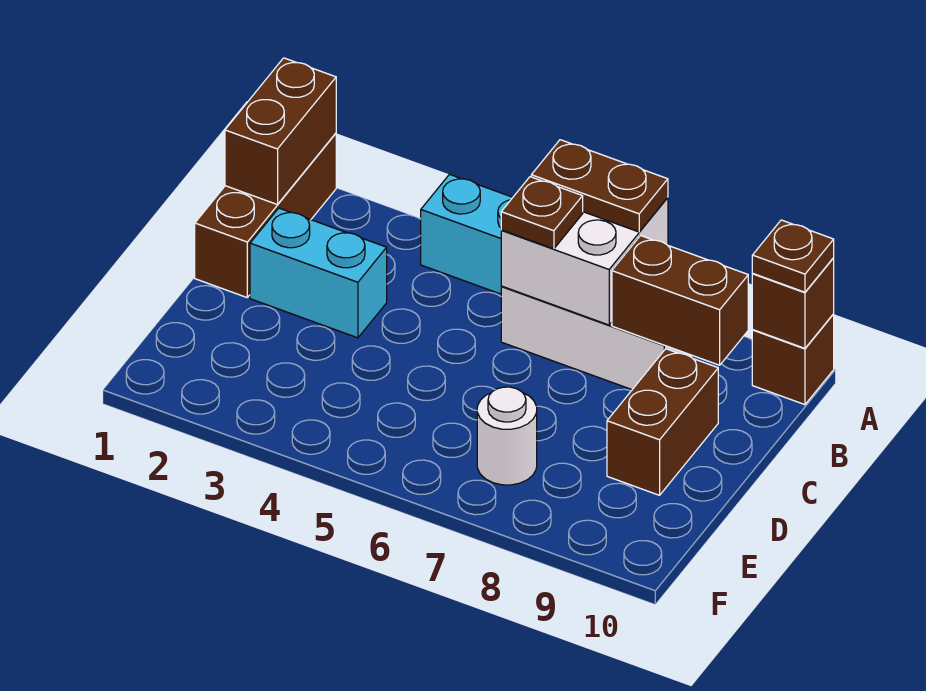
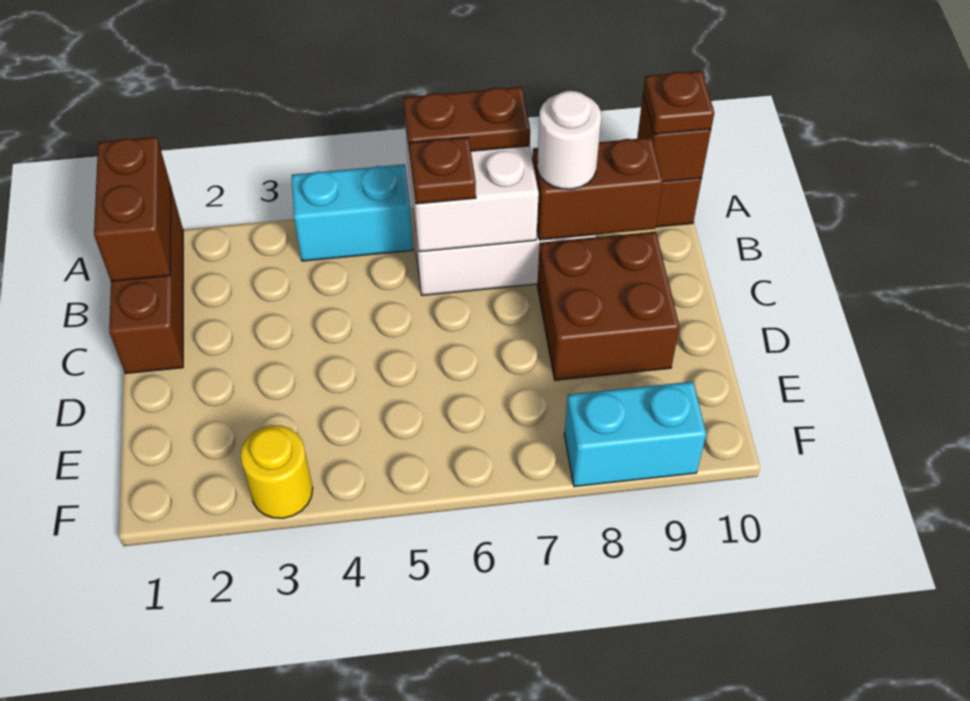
cyan brick C2:C3 level 1 -> cyan brick F8:F9 level 1
brown brick C9:D9 level 1 -> brown brick C8:D9 level 1
white round brick E7 level 1 -> white round brick B8 level 3
none -> yellow round brick F3 level 1

